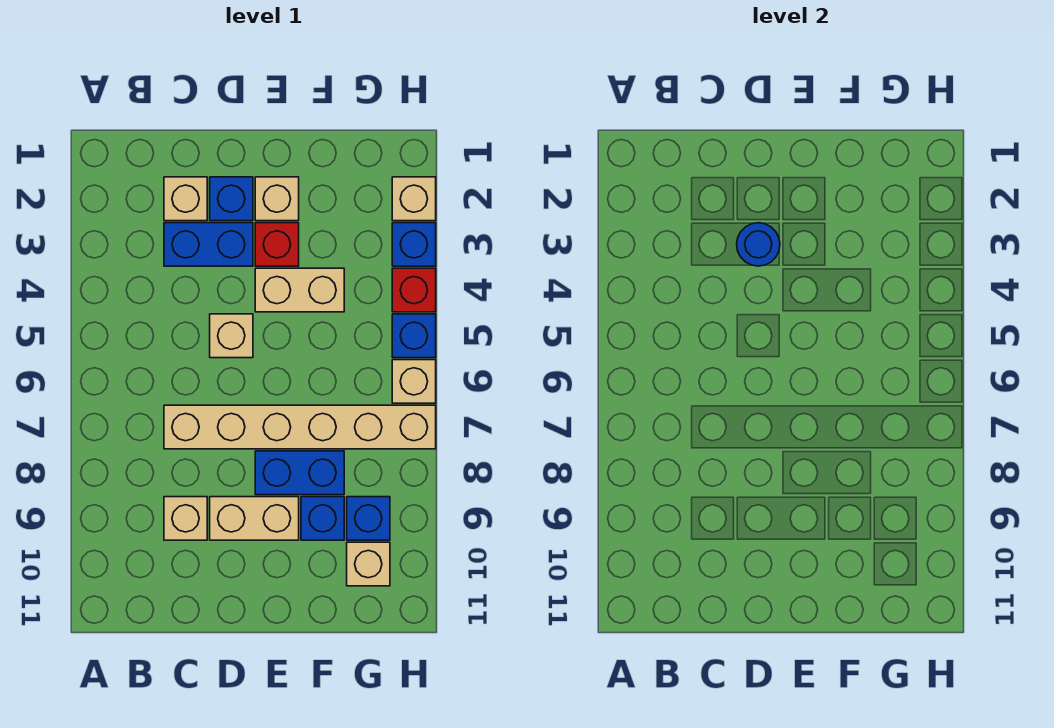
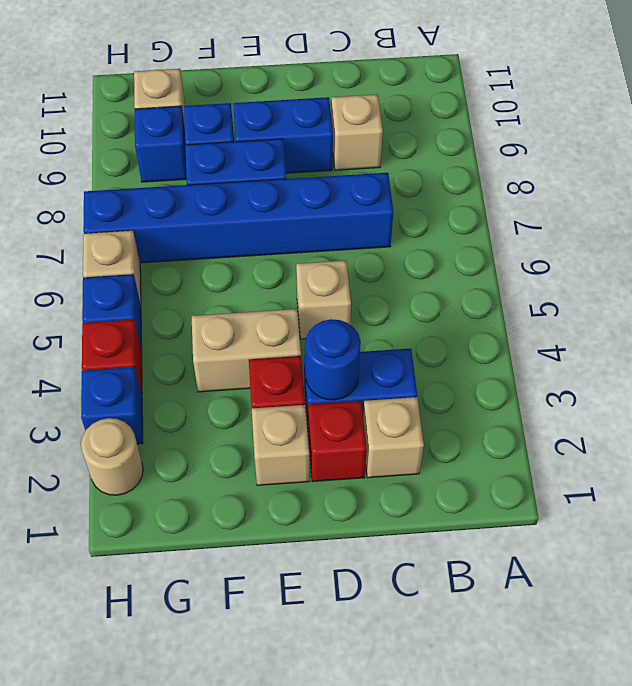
tan brick C7:H7 level 1 -> blue brick C7:H7 level 1
blue brick D2 level 1 -> red brick D2 level 1
tan brick D9:E9 level 1 -> blue brick D9:E9 level 1
tan brick H2 level 1 -> tan round brick H2 level 1

